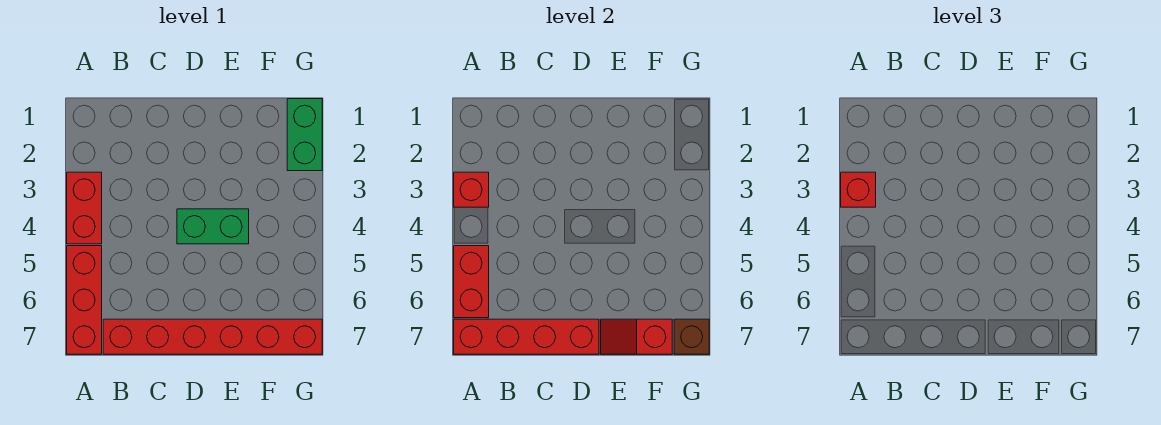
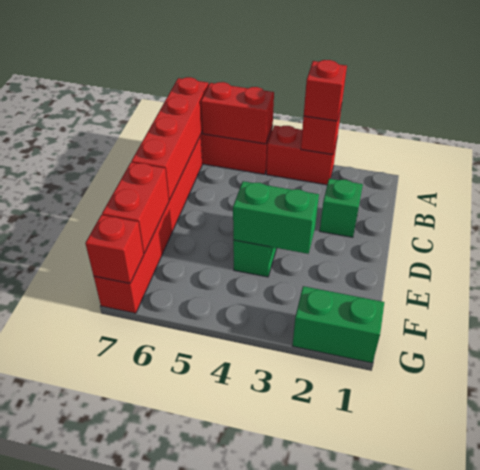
none -> green brick C2 level 1
none -> green brick E3:E4 level 2
red slope E7:F7 level 2 top F -> red brick E7:F7 level 2
brown brick G7 level 2 -> red brick G7 level 2

